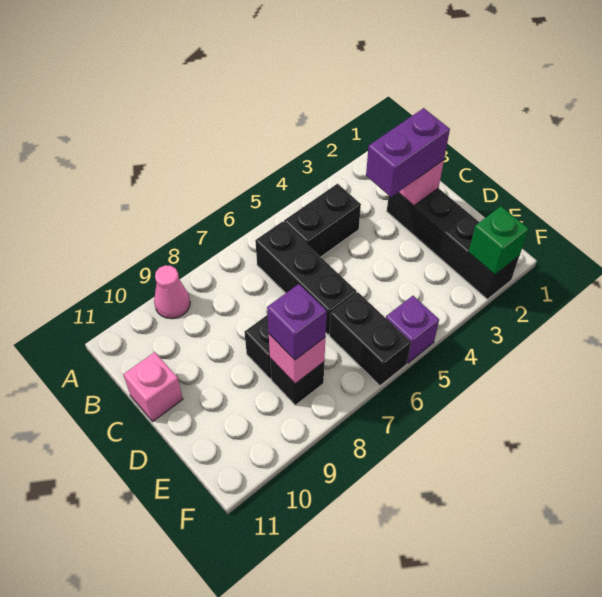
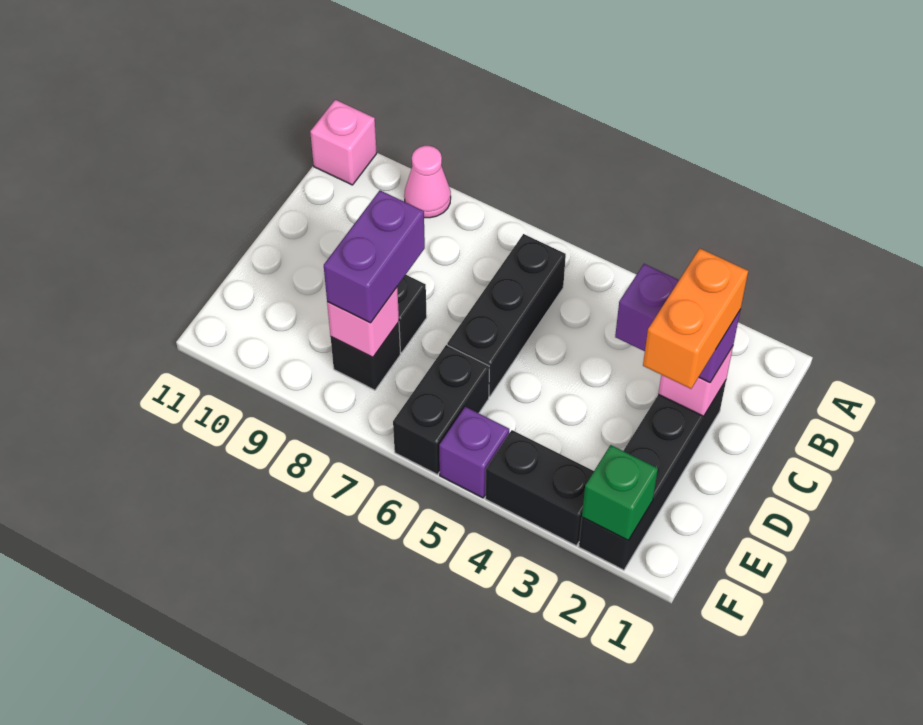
black brick B4:B5 level 1 -> black brick F3:F4 level 1
none -> orange brick C2:D2 level 4
pink brick C11 level 1 -> pink brick A11 level 1
purple brick E8 level 3 -> purple brick D8:E8 level 3

